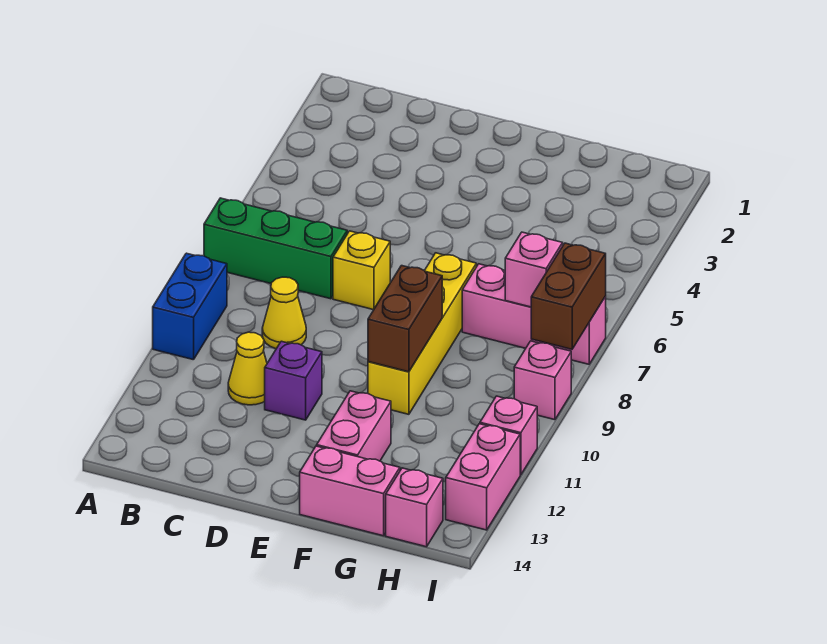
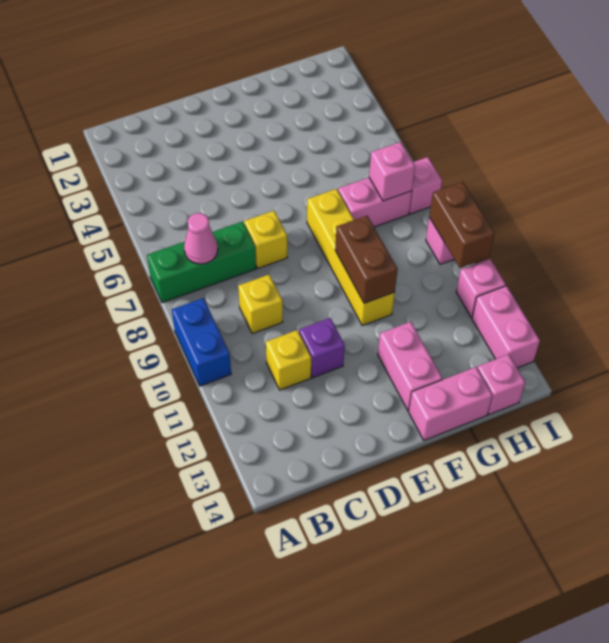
none -> pink cone B7 level 2
yellow cone C9 level 1 -> yellow brick C9 level 1
yellow cone C11 level 1 -> yellow brick C11 level 1
brown brick I7:I8 level 2 -> brown brick I9:I10 level 2

